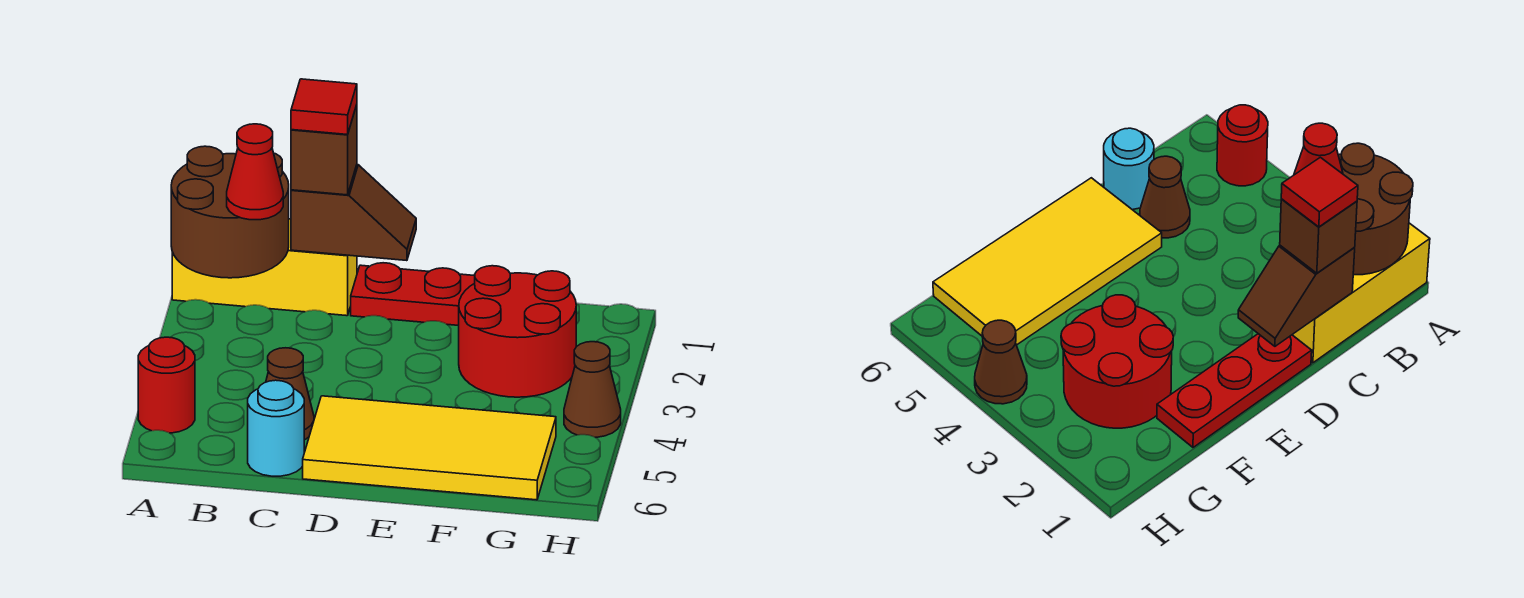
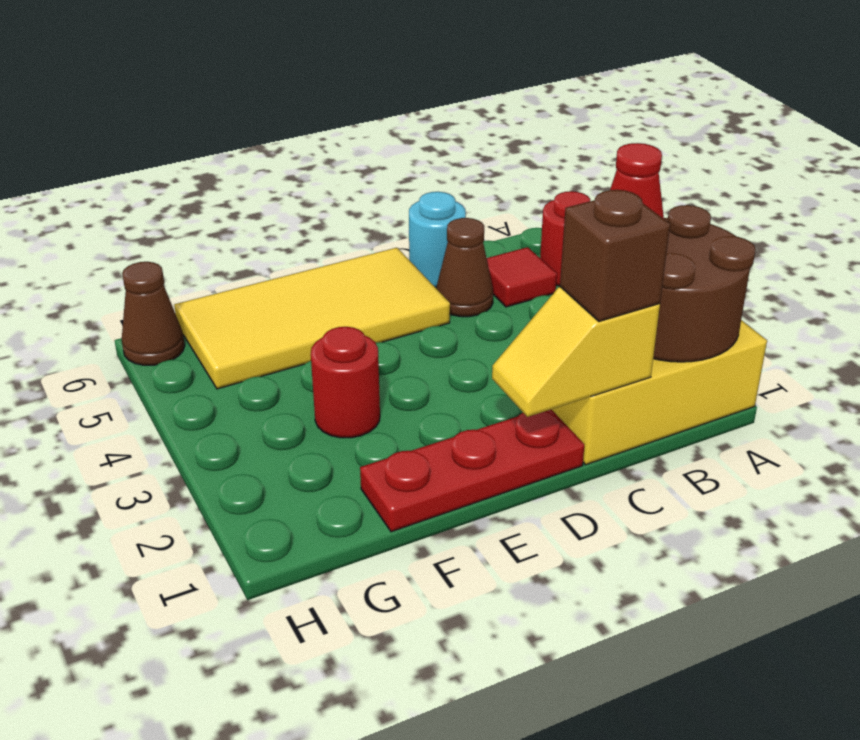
brown slope C1:D1 level 2 top C -> yellow slope C1:D1 level 2 top C
red tile C1 level 4 -> red tile B5 level 1
red round brick F2:G3 level 1 -> red round brick F3 level 1
brown cone H4 level 1 -> brown cone H6 level 1

